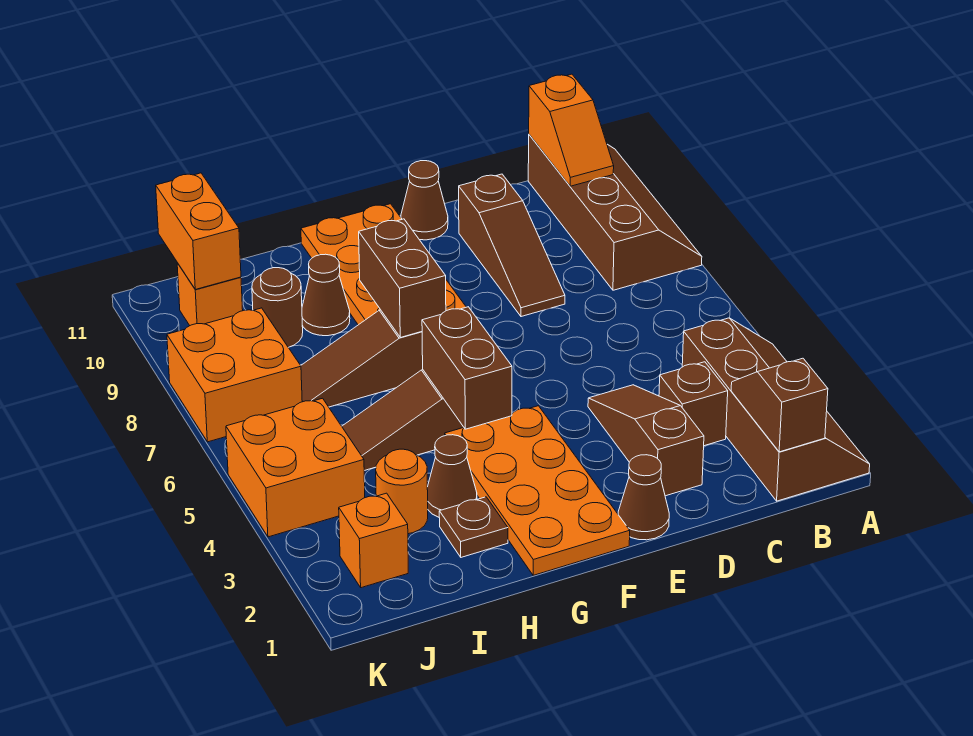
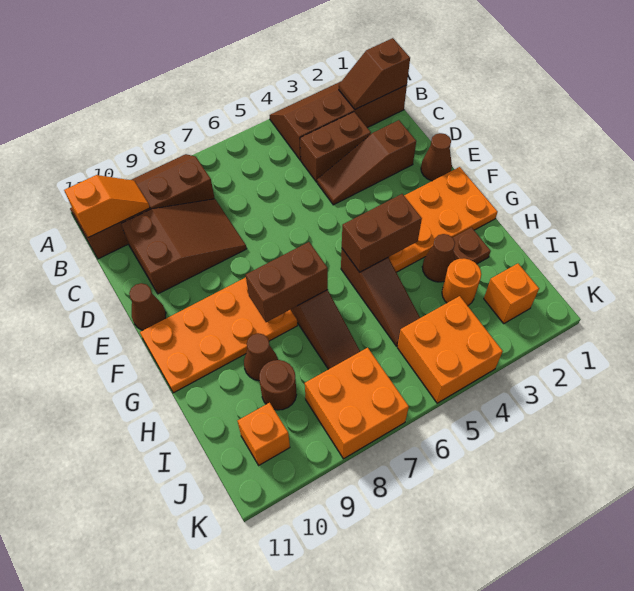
brown brick C3 level 1 -> brown brick C3:C4 level 1
brown slope D8:D10 level 1 top 10 -> brown slope C8:D10 level 1 top 10
orange brick J10:J11 level 2 -> none

